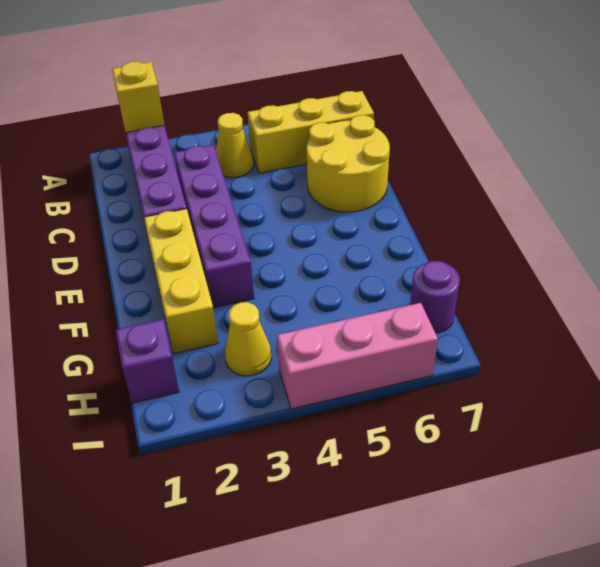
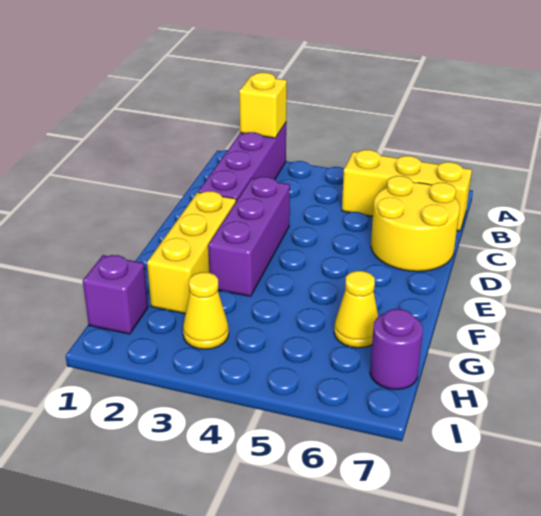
yellow cone B4 level 1 -> yellow cone G6 level 1
purple brick C3:F3 level 1 -> purple brick D3:F3 level 1
pink brick I4:I6 level 1 -> none

